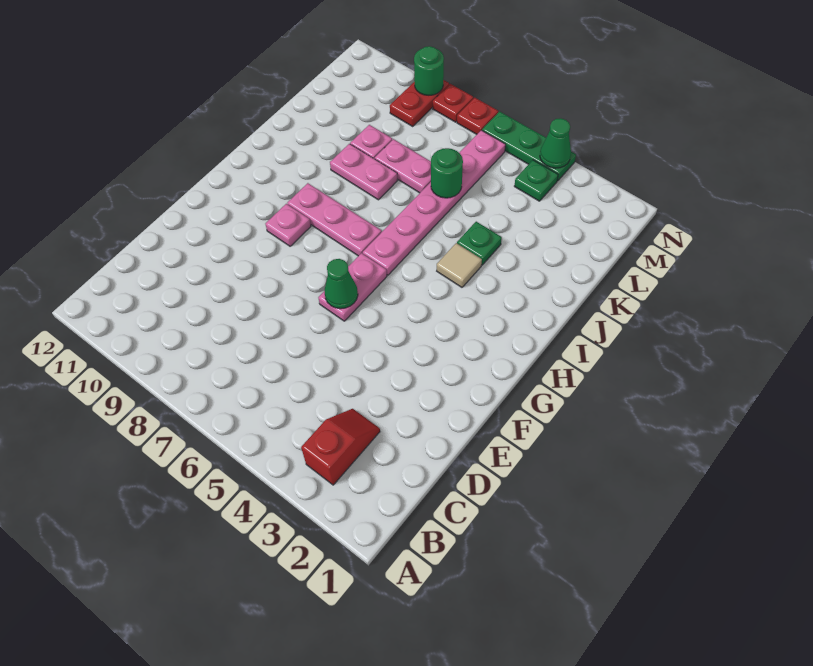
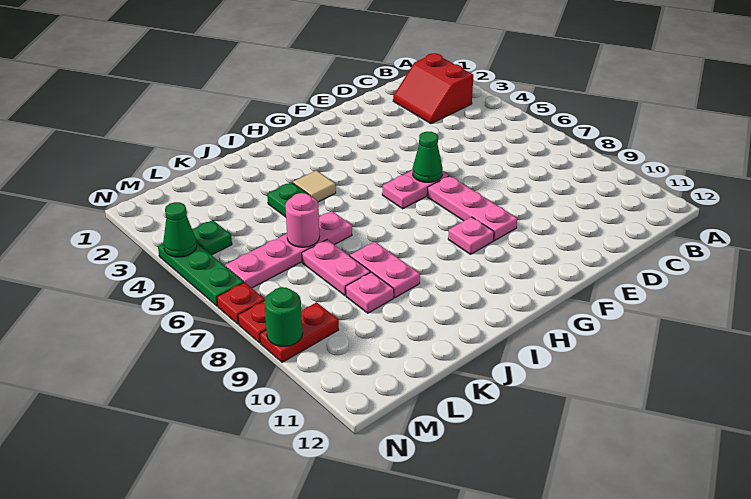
red slope B3:C3 level 1 top B -> red slope B2:C3 level 1 top B
pink plate H6:M6 level 1 -> pink plate J6:M6 level 1
pink plate H7:H9 level 1 -> pink plate F7:F9 level 1
green round brick K6 level 2 -> pink round brick K6 level 2

